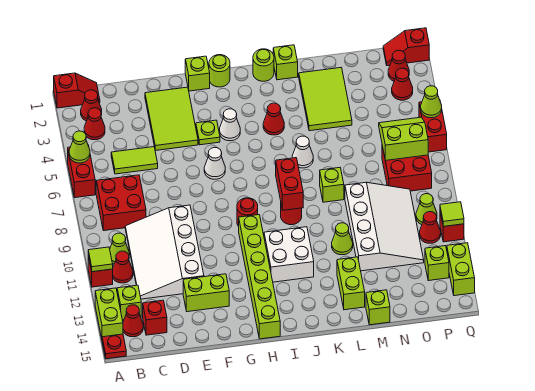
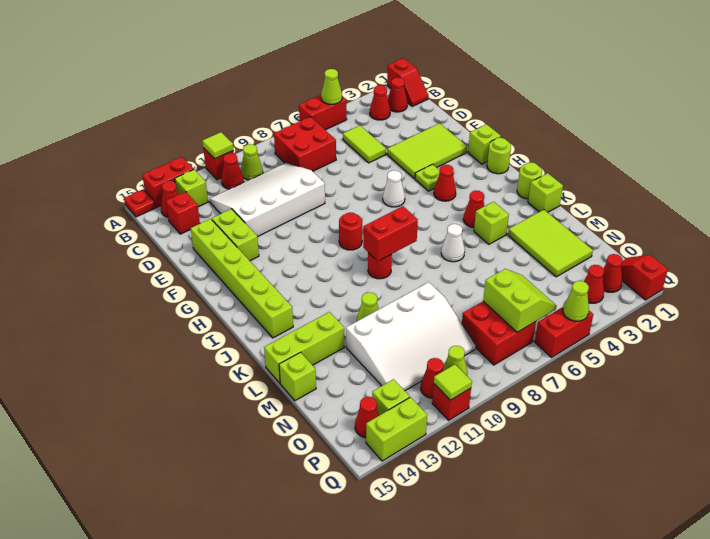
lime brick A13:A14 level 1 -> red brick A13:A14 level 1
white cone H4 level 1 -> red cone H4 level 1
lime brick H10:H15 level 1 -> lime brick E14:J14 level 1
white brick I11:J12 level 1 -> none
lime tile L2:M4 level 1 -> lime tile L2:N3 level 1
lime brick L8 level 1 -> lime brick K4 level 1
lime brick L13:L14 level 1 -> lime brick L13:L15 level 1
none -> red cone P14 level 1

